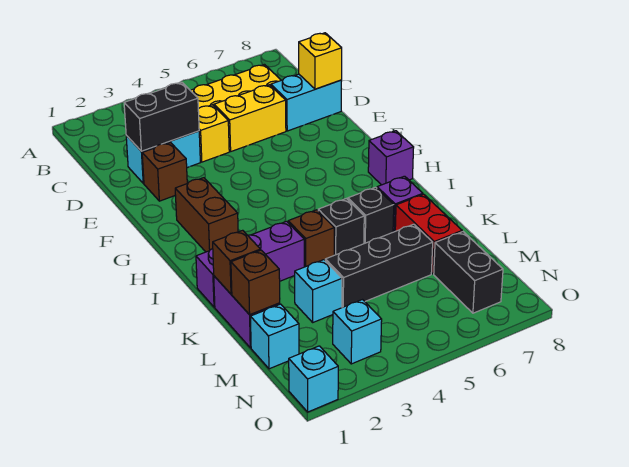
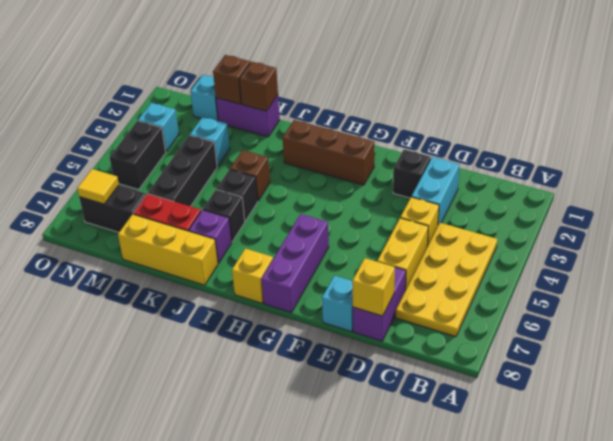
black brick D2:D3 level 2 -> black brick N4:N5 level 1
cyan brick D7:D8 level 1 -> purple brick D7:D8 level 1
brown brick E2 level 1 -> black brick E2 level 1
brown brick G2:H2 level 1 -> brown brick G2:I2 level 1
purple brick H8 level 1 -> yellow brick H8 level 1
purple brick J1:J3 level 1 -> purple brick G6:G8 level 1
none -> yellow brick J8:L8 level 1
none -> yellow tile N7 level 2
cyan brick O1 level 1 -> cyan brick E8 level 1

